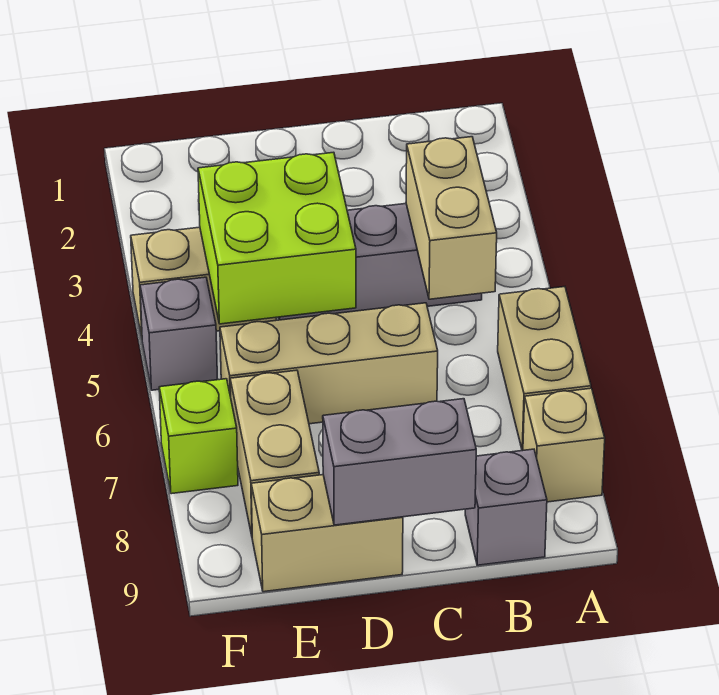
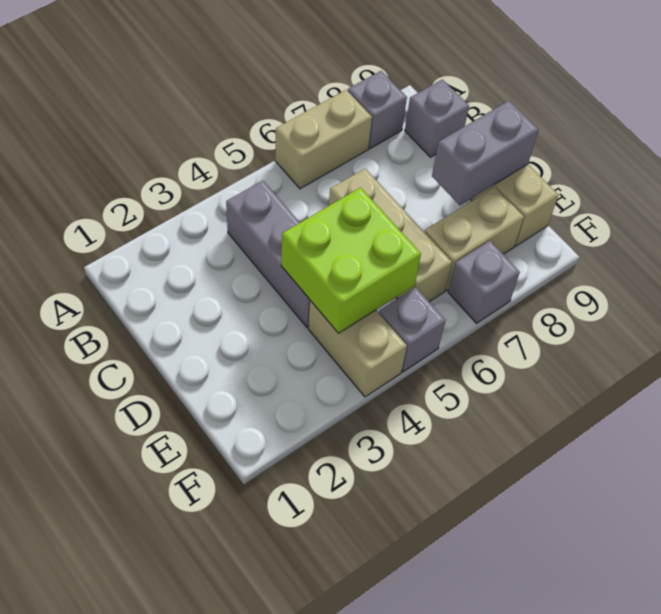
tan brick A8 level 1 -> grey brick A8 level 1
tan brick B4:B5 level 2 -> none
grey brick C9:D9 level 2 -> grey brick D8:D9 level 2
lime brick F7 level 1 -> grey brick F7 level 1

